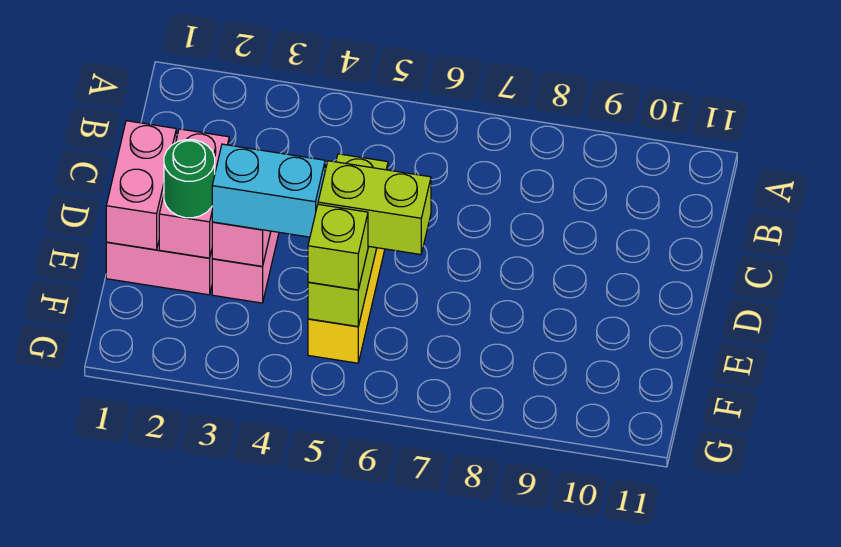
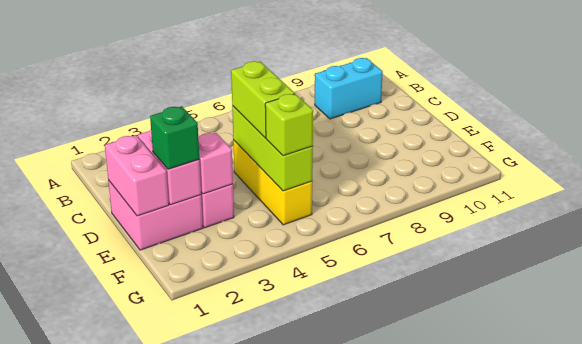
green round brick E2 level 3 -> green brick E2 level 3
cyan brick E3:E4 level 3 -> cyan brick B9:B10 level 1
lime brick E5:E6 level 3 -> lime brick D5:E5 level 3

